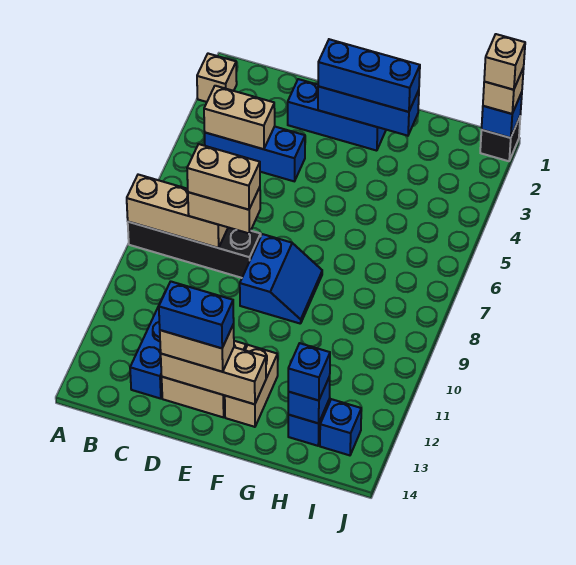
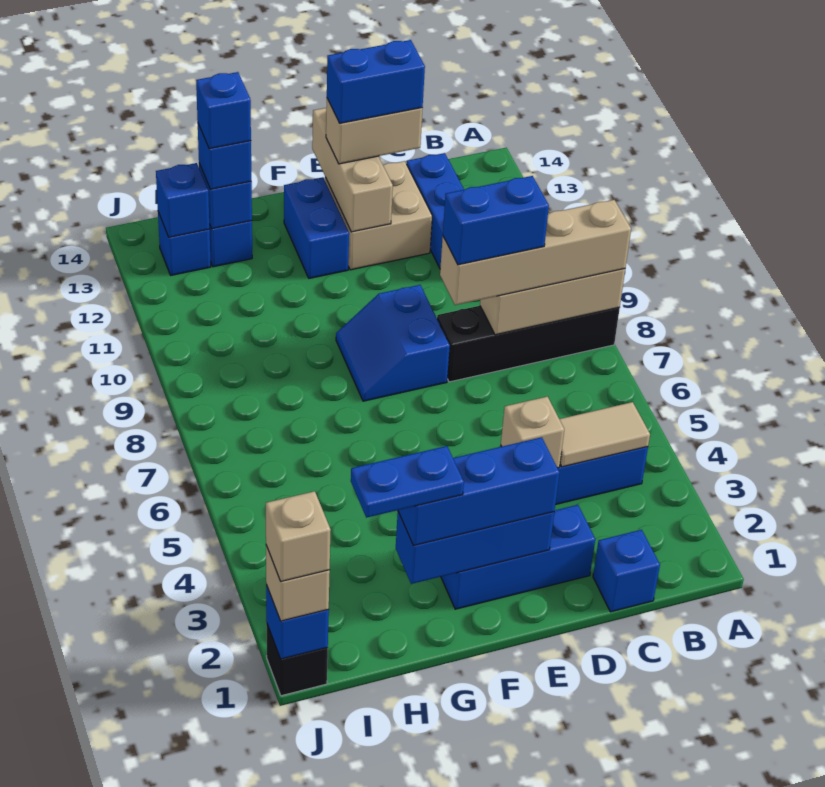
tan brick A2 level 1 -> tan brick D4 level 2
tan brick B4:C4 level 2 -> tan tile B4:C4 level 2
none -> blue brick C1 level 1
tan brick C8:D8 level 3 -> tan brick A8:D8 level 3
tan brick C8:D8 level 4 -> blue brick C8:D8 level 4
tan brick D13:F13 level 2 -> tan brick E12:E14 level 2
tan brick F12:F13 level 1 -> blue brick F12:F13 level 1
none -> blue plate G2:H2 level 4
none -> blue brick H13 level 4
none -> blue brick I13 level 2

